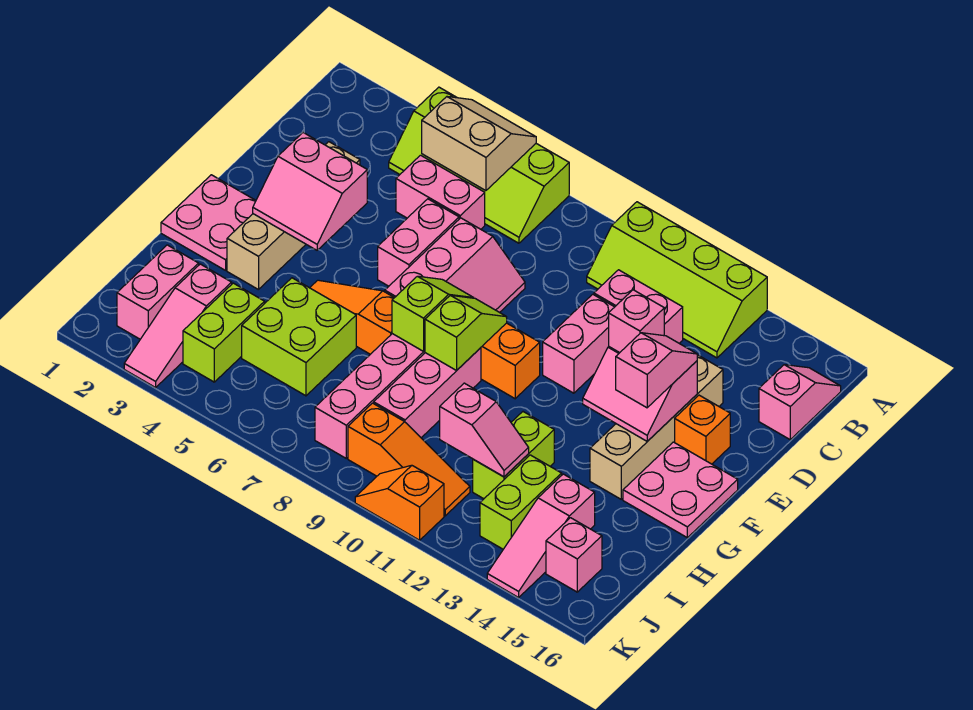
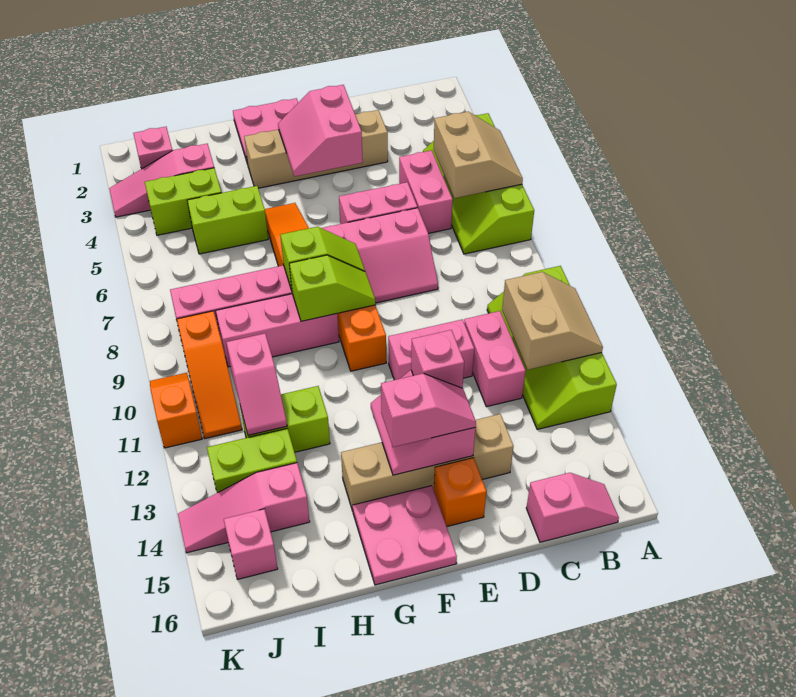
none -> tan slope A11:B12 level 2 top B
lime brick H5:I6 level 1 -> lime brick H5:I5 level 1
pink brick I2:J2 level 1 -> pink brick J2 level 1

